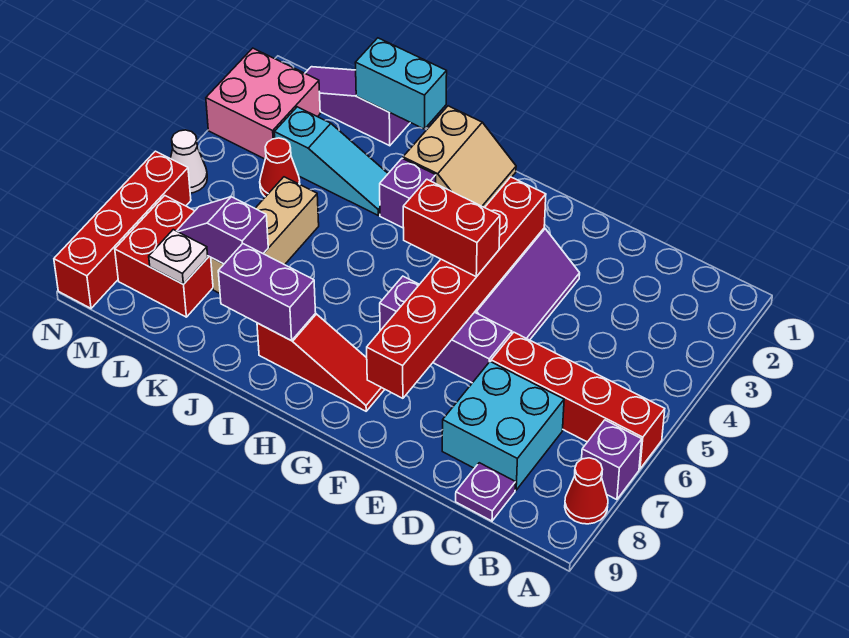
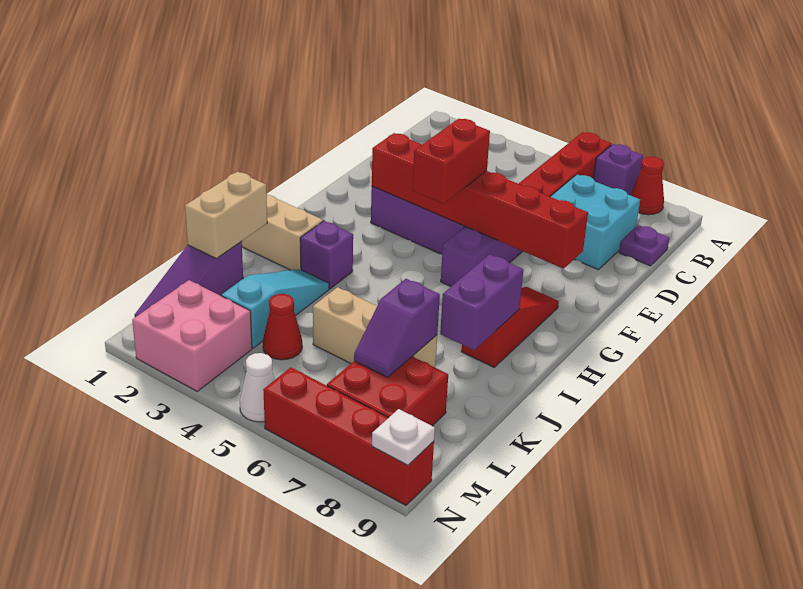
cyan brick J1:K1 level 2 -> tan brick J1:K1 level 2
white plate L8 level 2 -> white plate N9 level 2

